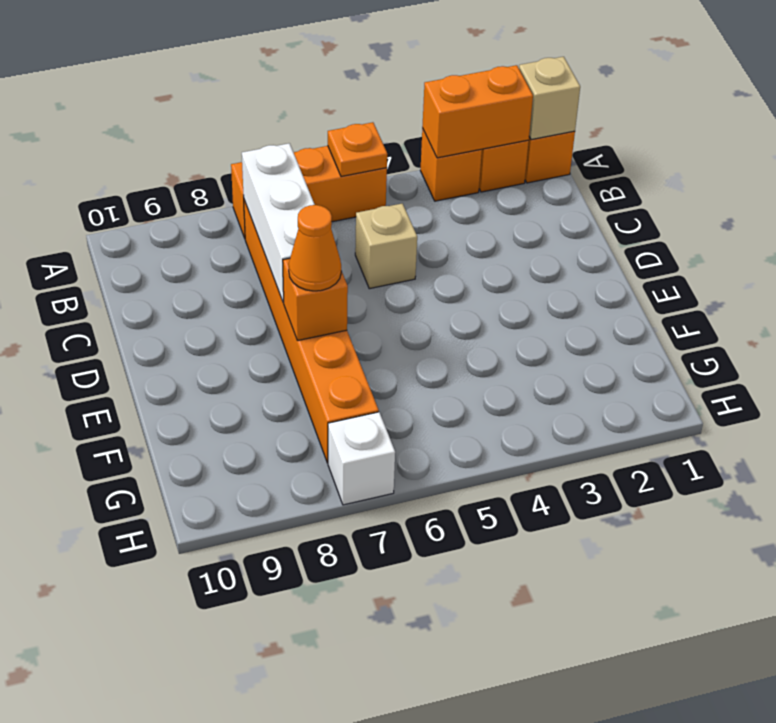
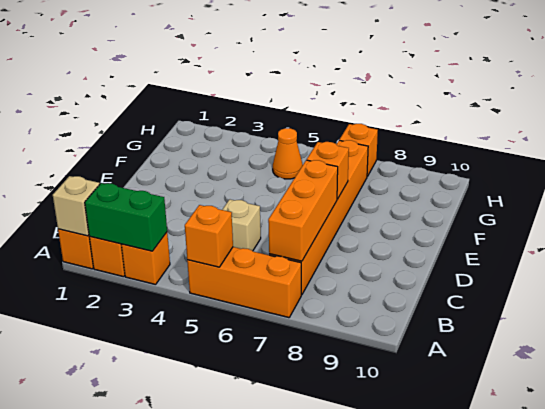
orange brick A2:A3 level 2 -> green brick A2:A3 level 2
orange plate A5 level 2 -> orange brick A5 level 2
white brick B7:D7 level 2 -> orange brick B7:D7 level 2
orange cone E7 level 3 -> orange cone G5 level 1
white brick H7 level 1 -> orange brick H7 level 1

